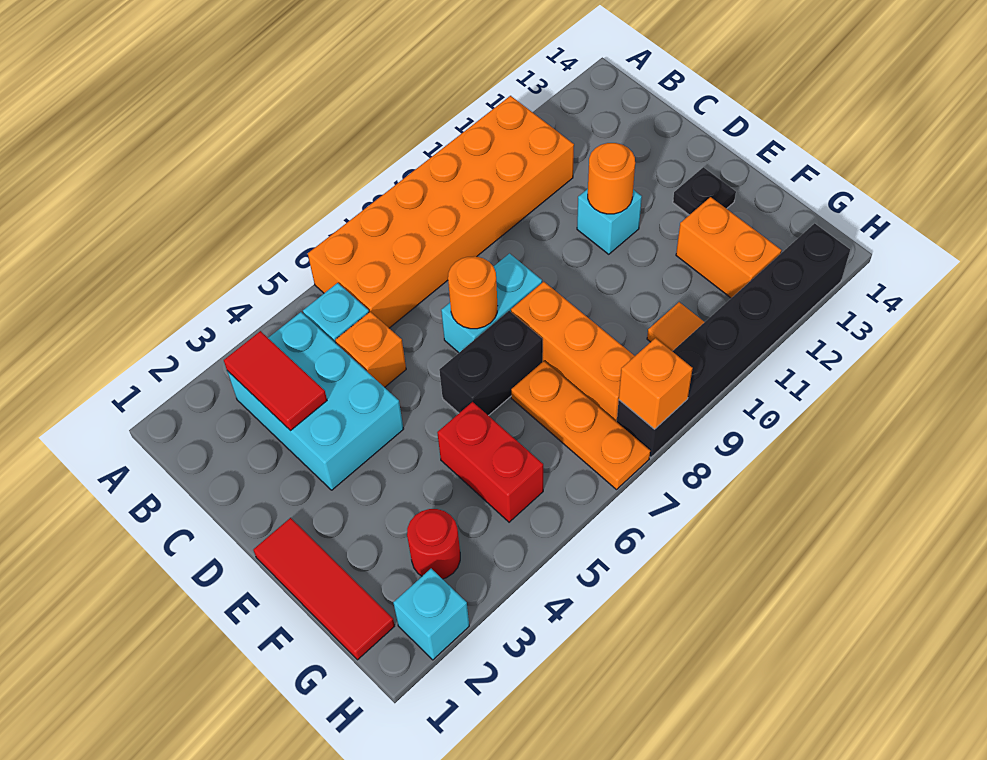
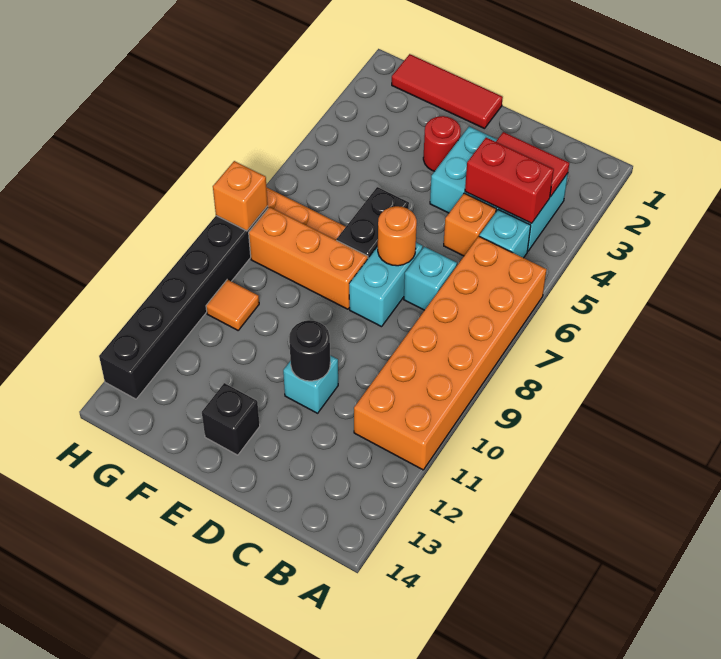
orange round brick D11 level 2 -> black round brick D11 level 2
black plate E13 level 1 -> black brick E13 level 1
red brick F5:G5 level 1 -> red brick B4:C4 level 2
orange brick F12:G12 level 1 -> none
red round brick G3 level 1 -> red round brick E3 level 1
cyan brick H2 level 1 -> cyan brick C7 level 1

